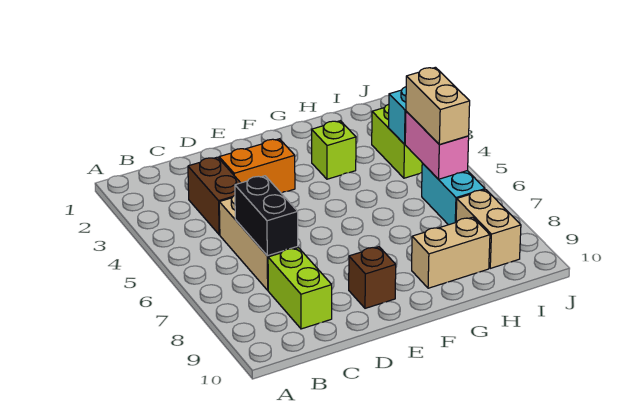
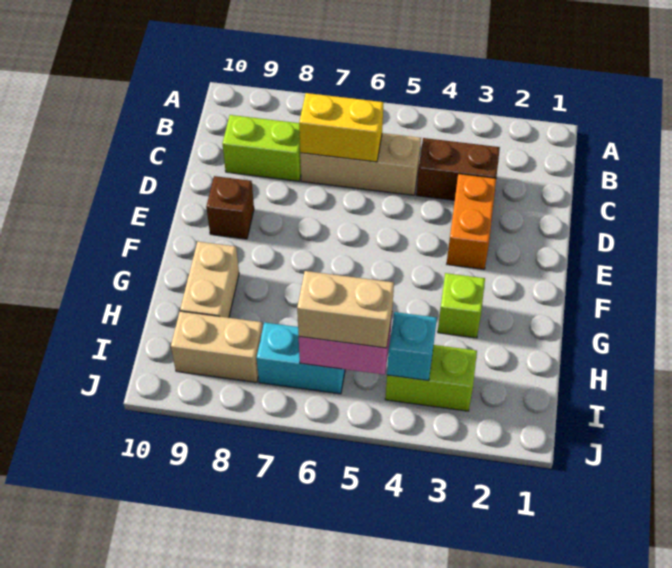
black brick C6:C7 level 2 -> yellow brick C6:C7 level 2

